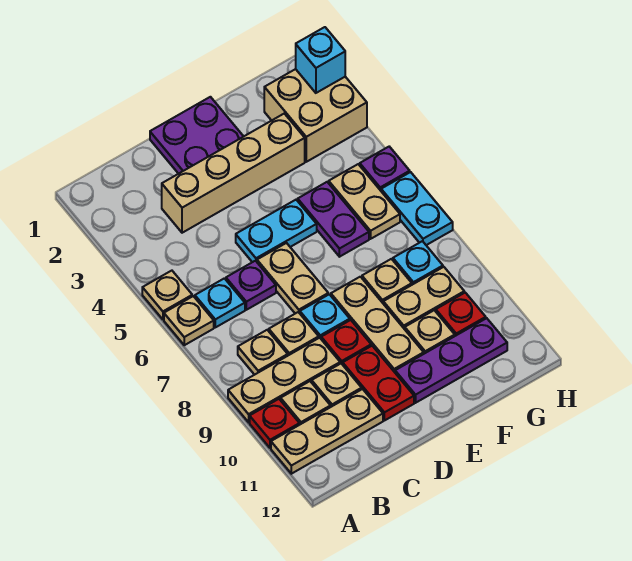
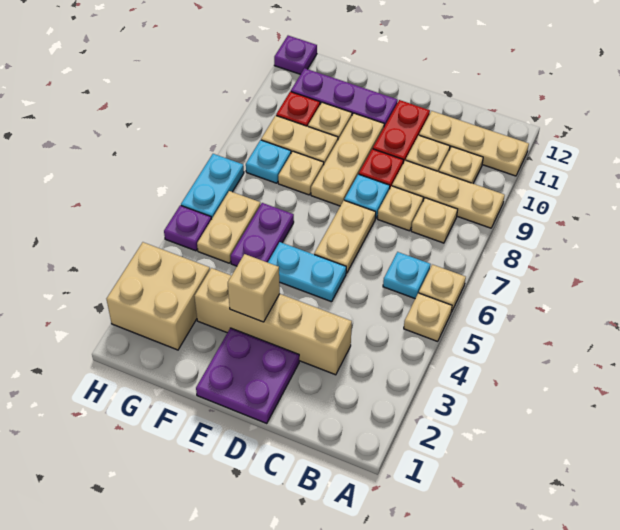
red plate A10 level 1 -> none
purple plate C6 level 1 -> purple plate H12 level 1
none -> tan brick E3 level 2
cyan brick H2 level 2 -> none

